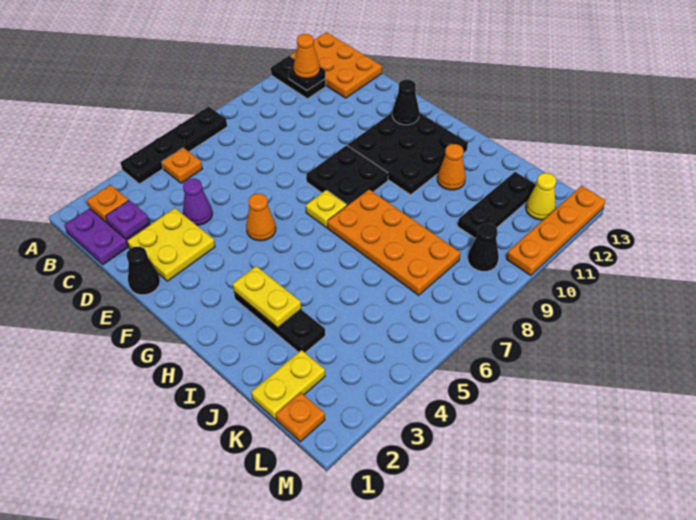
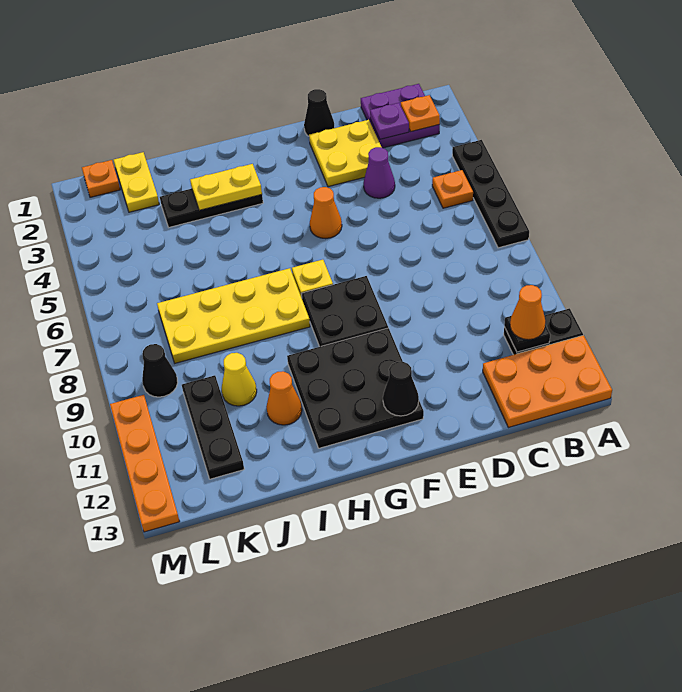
orange plate H7:K8 level 1 -> yellow plate H7:K8 level 1
yellow cone L12 level 1 -> yellow cone J10 level 1

